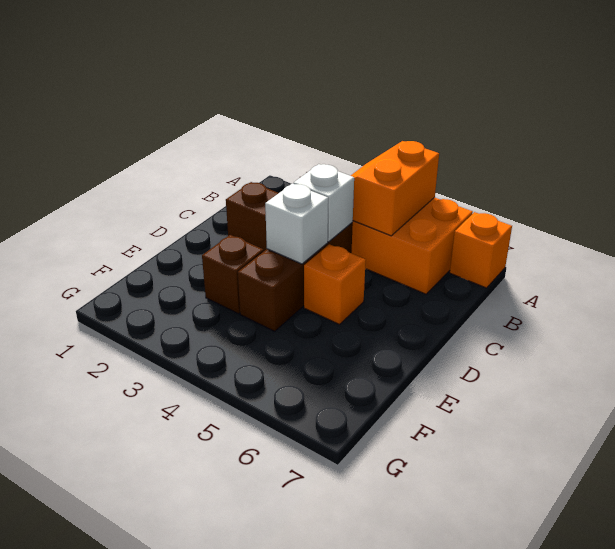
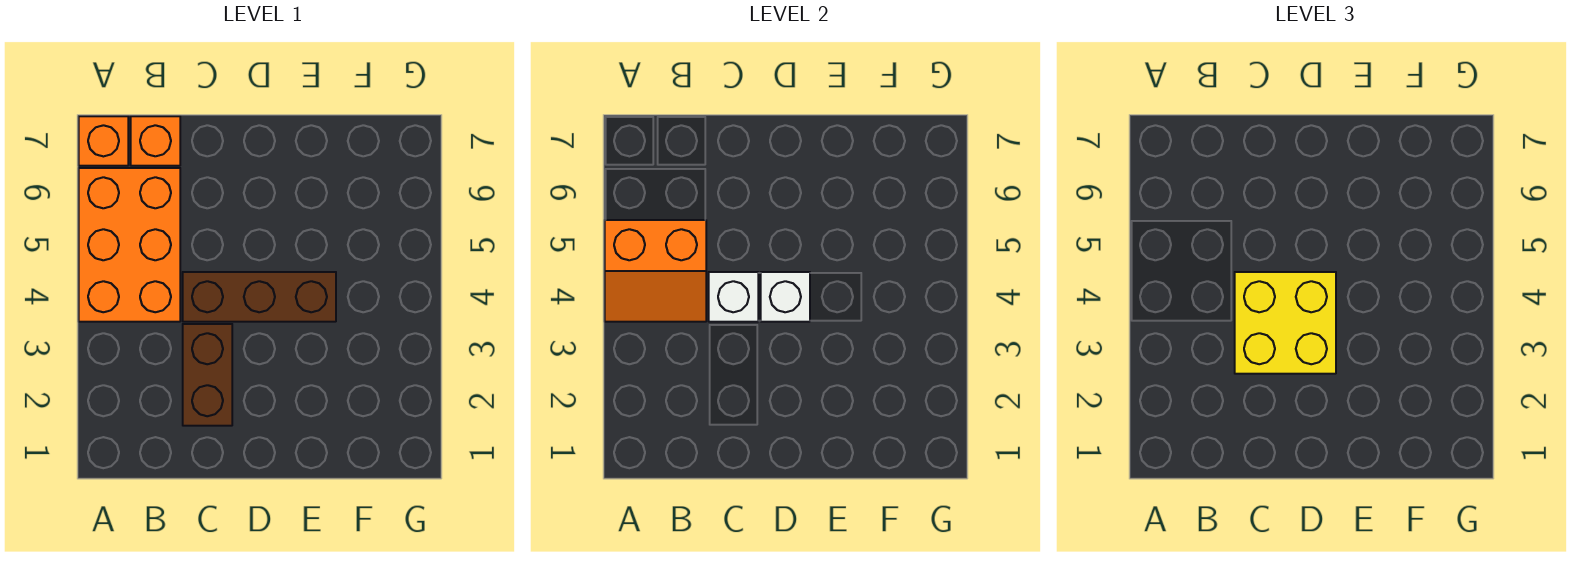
none -> yellow brick C3:D4 level 3
orange brick D5 level 1 -> orange brick B7 level 1
brown brick E3 level 1 -> none

